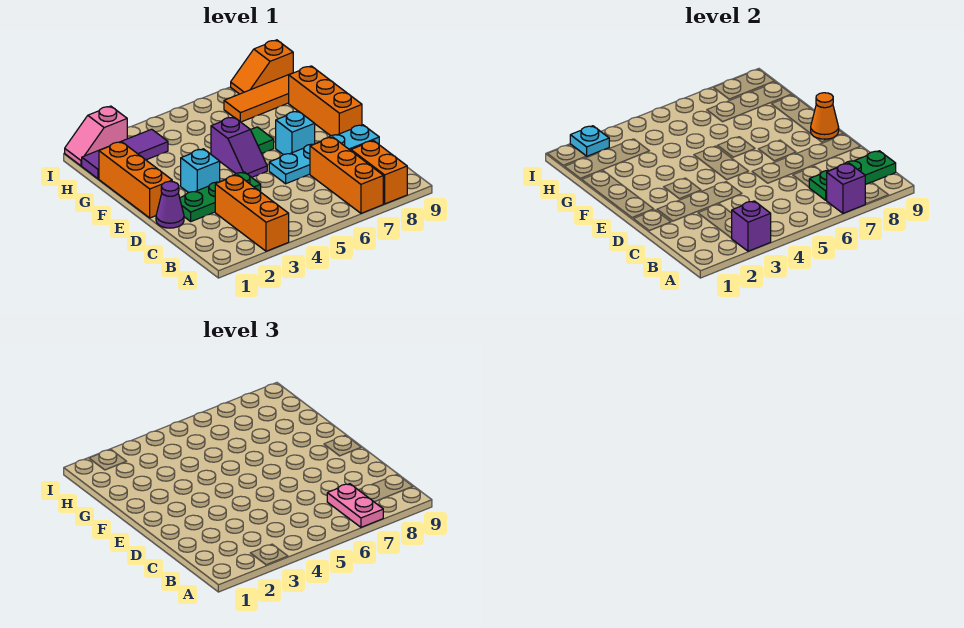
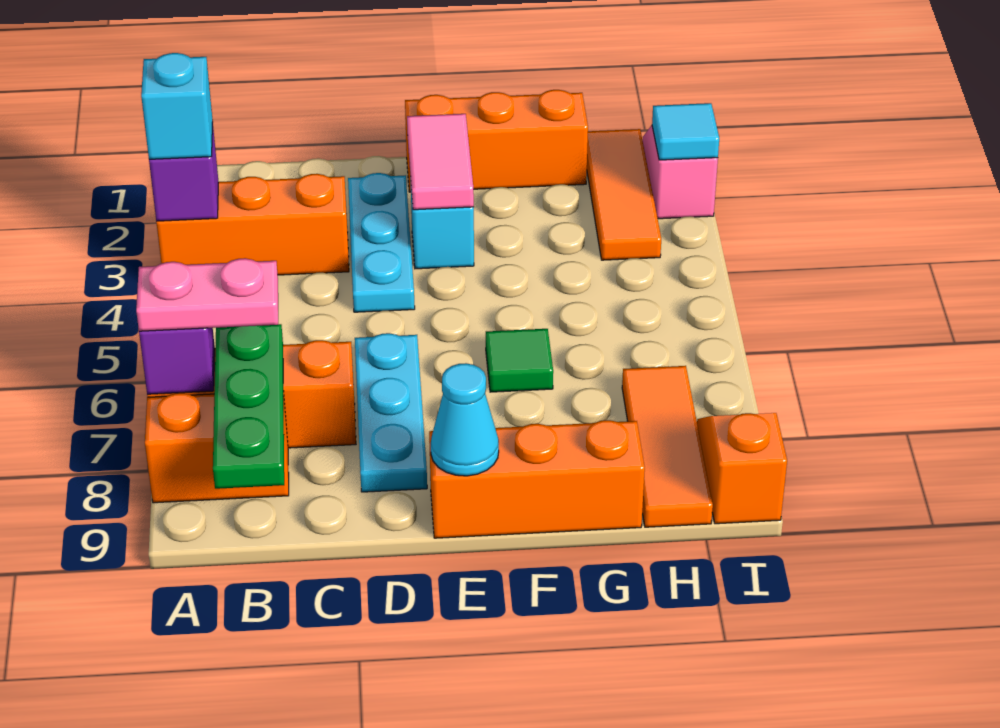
purple cone D1 level 1 -> none
green plate D2:D4 level 1 -> cyan plate D2:D4 level 1
cyan plate D6:D9 level 1 -> cyan plate D6:D8 level 1
none -> pink tile E2:E3 level 2
purple slope E5:F5 level 1 top F -> none
cyan brick E7 level 1 -> cyan brick A3 level 3
orange cone E9 level 2 -> cyan cone E9 level 2
purple tile H1:H3 level 1 -> orange tile H1:H3 level 1
cyan plate I2 level 2 -> cyan tile I2 level 2

